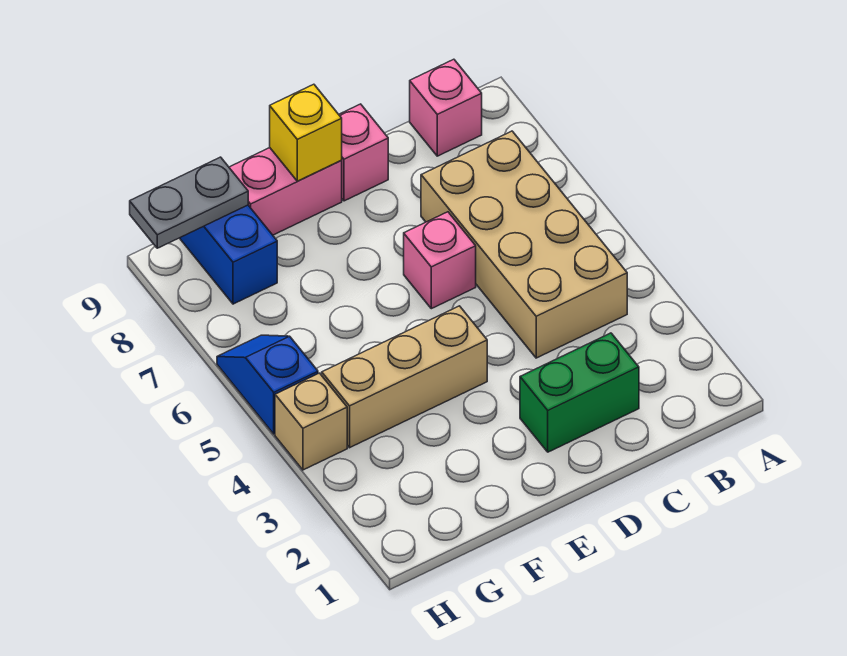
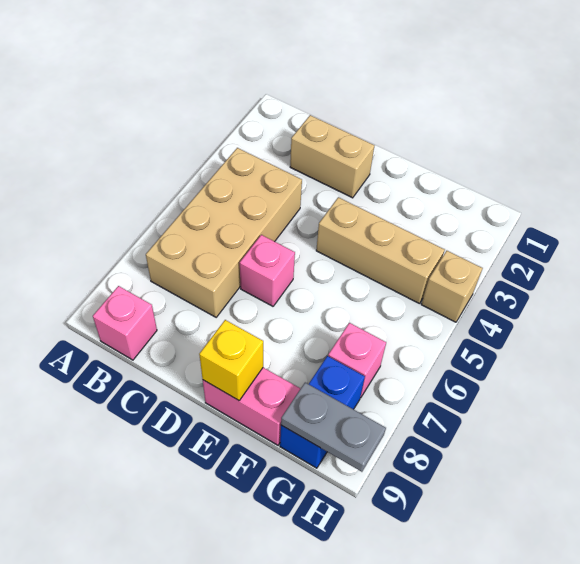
green brick C2:D2 level 1 -> tan brick C2:D2 level 1
pink brick D9 level 1 -> pink brick G7 level 1
blue slope H5:H6 level 1 top 5 -> none

